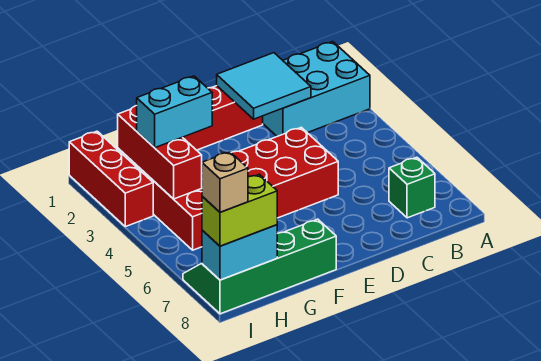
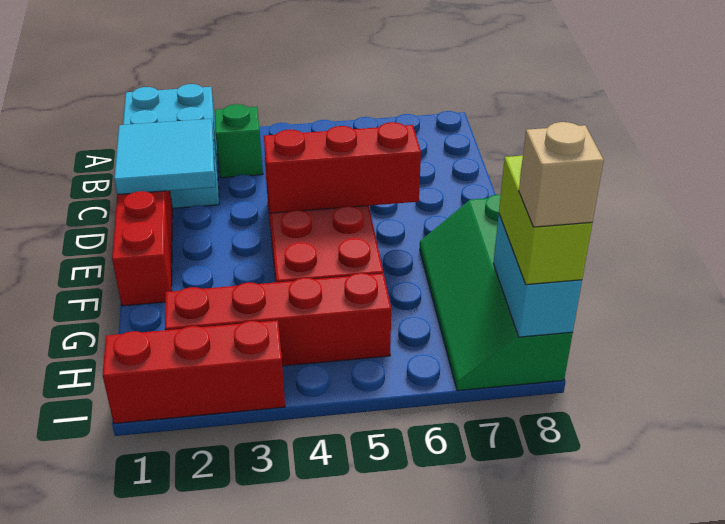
green brick B7 level 1 -> green brick B3 level 1
cyan brick G3:H3 level 3 -> none
red brick H2:H4 level 2 -> red brick E4:E6 level 2

